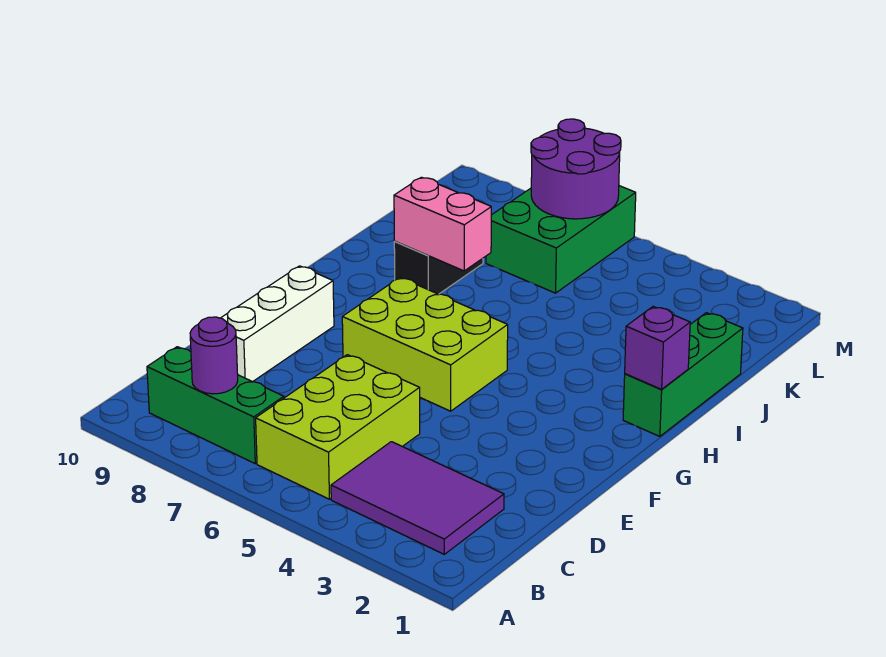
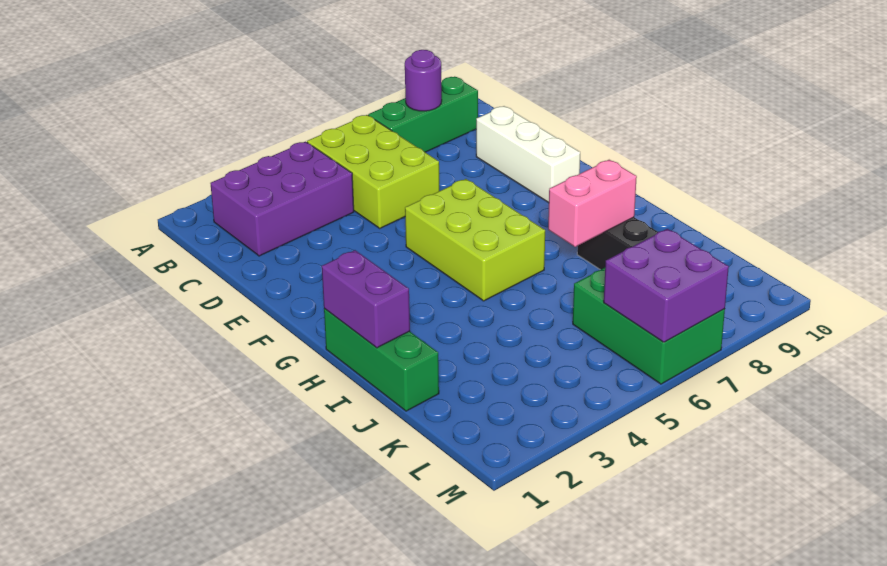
purple tile B2:C4 level 1 -> purple brick B2:C4 level 1
lime brick F5:G7 level 1 -> lime brick F5:H6 level 1
purple brick H1 level 2 -> purple brick H1:I1 level 2
purple round brick L6:M7 level 2 -> purple brick L6:M7 level 2

